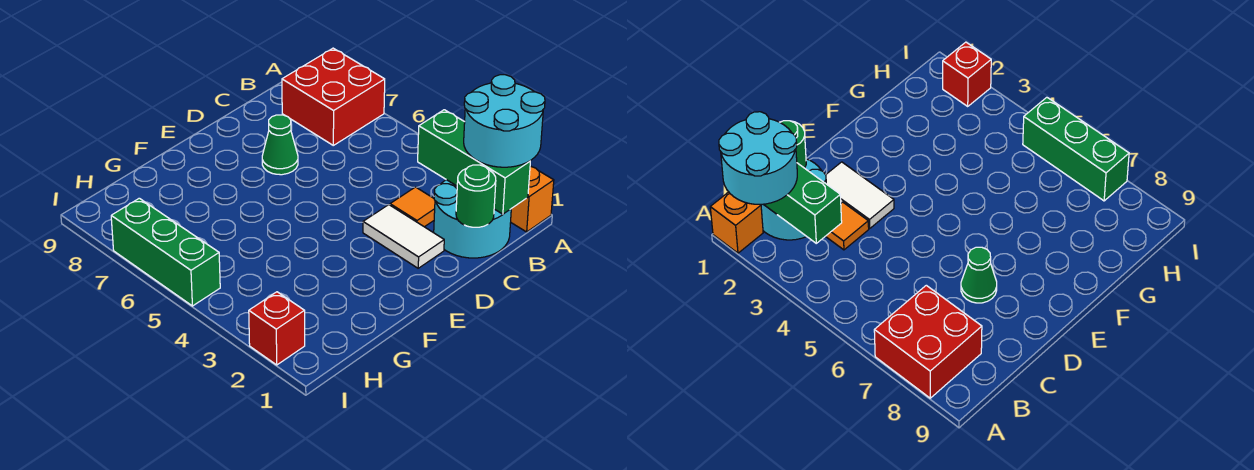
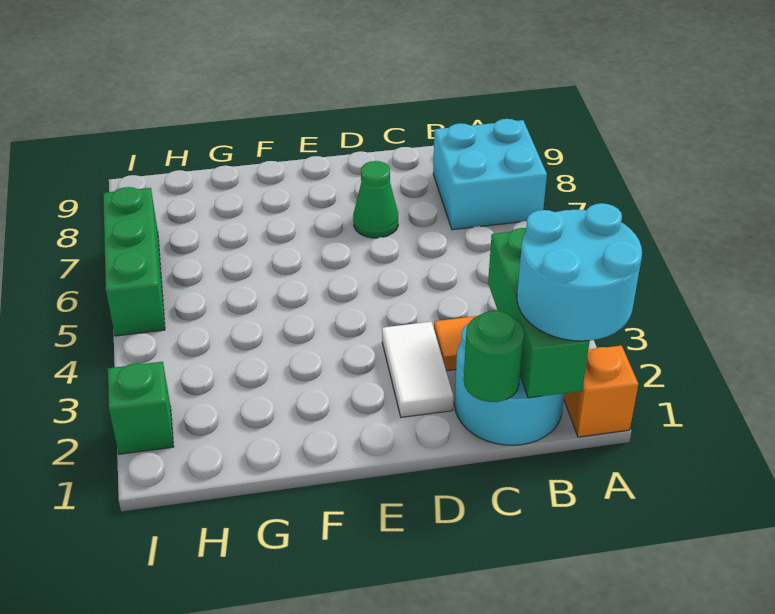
red brick A7:B8 level 1 -> cyan brick A7:B8 level 1
red brick I2 level 1 -> green brick I2 level 1

